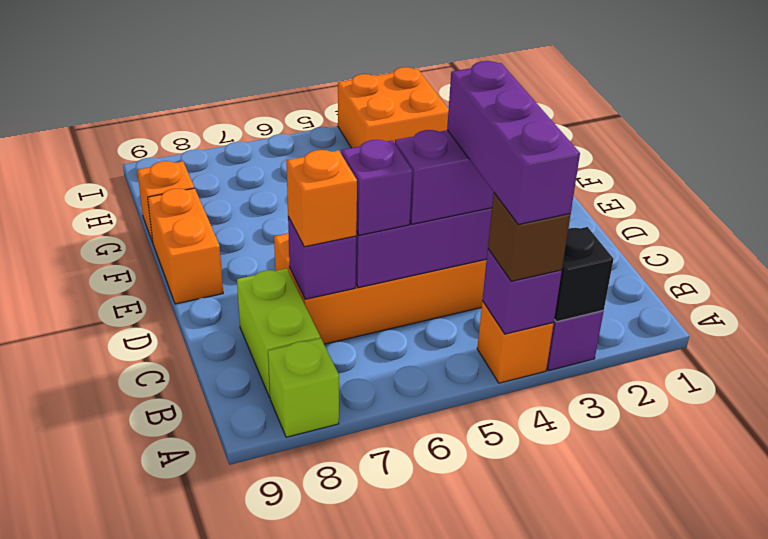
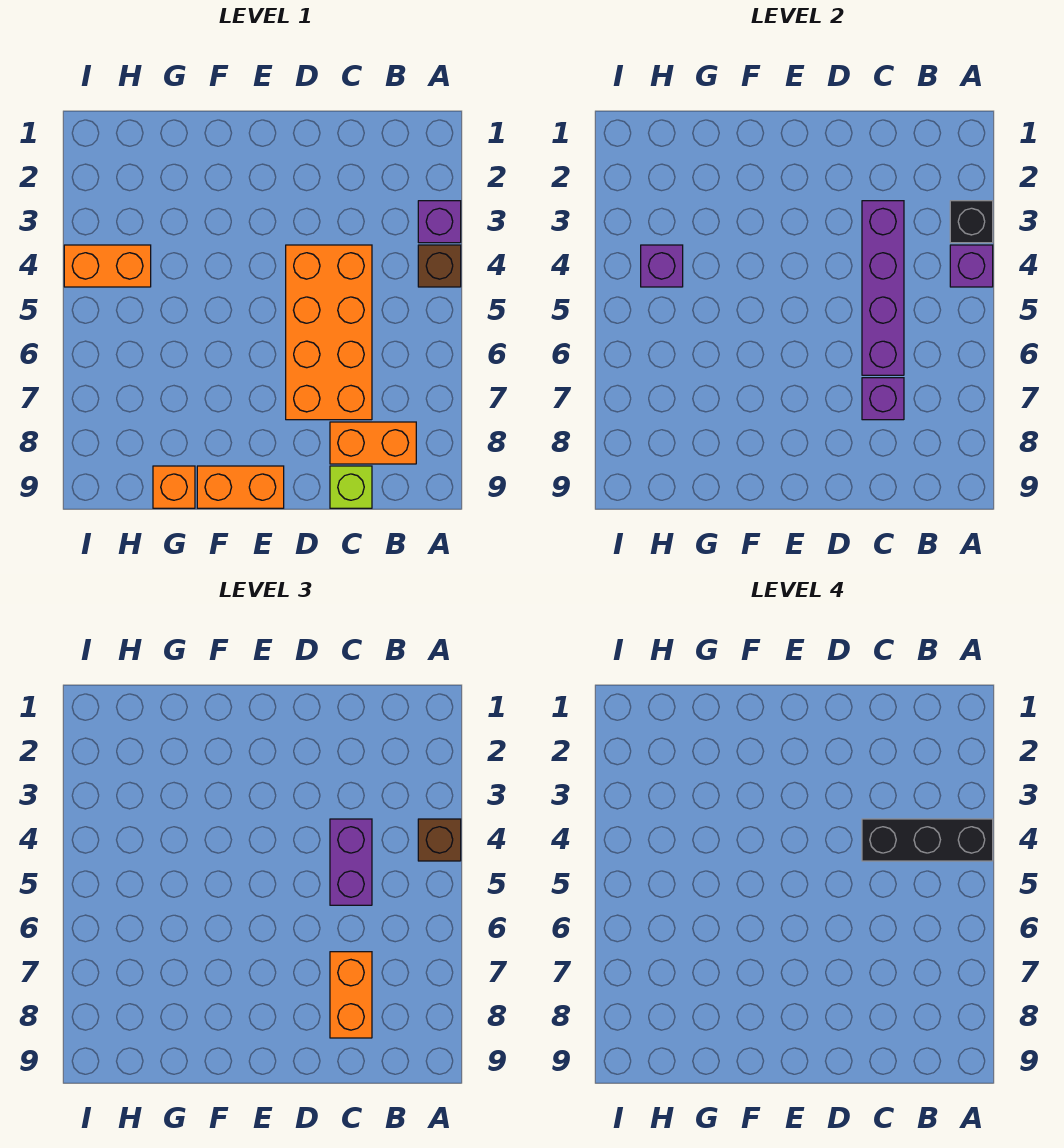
orange brick A4 level 1 -> brown brick A4 level 1
purple brick A4:C4 level 4 -> black brick A4:C4 level 4
lime brick A8 level 1 -> lime brick C9 level 1
lime brick B8:C8 level 1 -> orange brick B8:C8 level 1
purple brick C6 level 3 -> purple brick H4 level 2
orange brick C7 level 3 -> orange brick C7:C8 level 3
orange brick H3:I4 level 1 -> orange brick H4:I4 level 1

